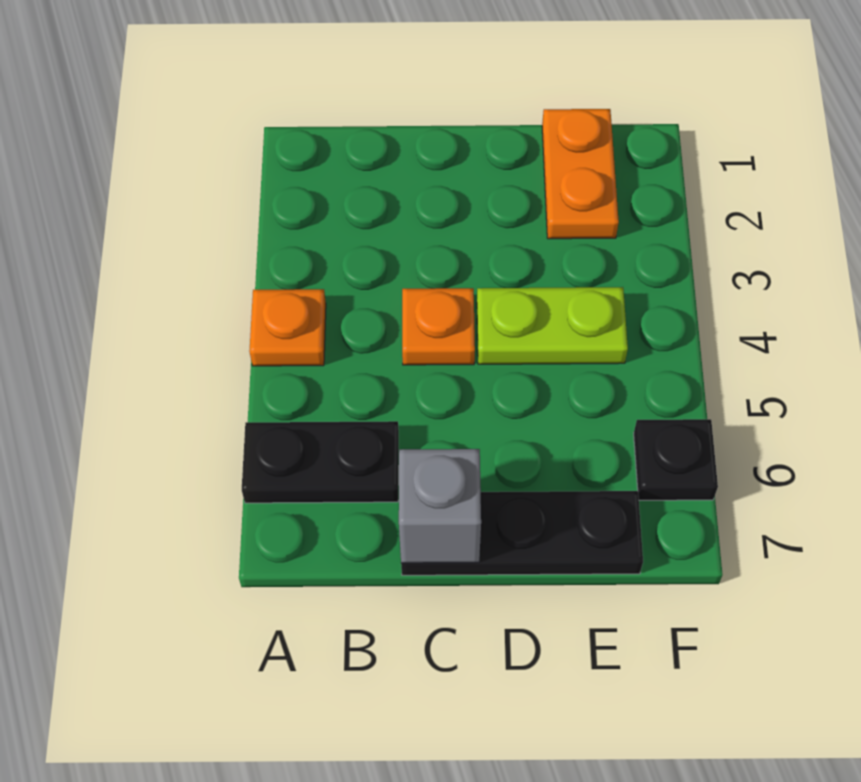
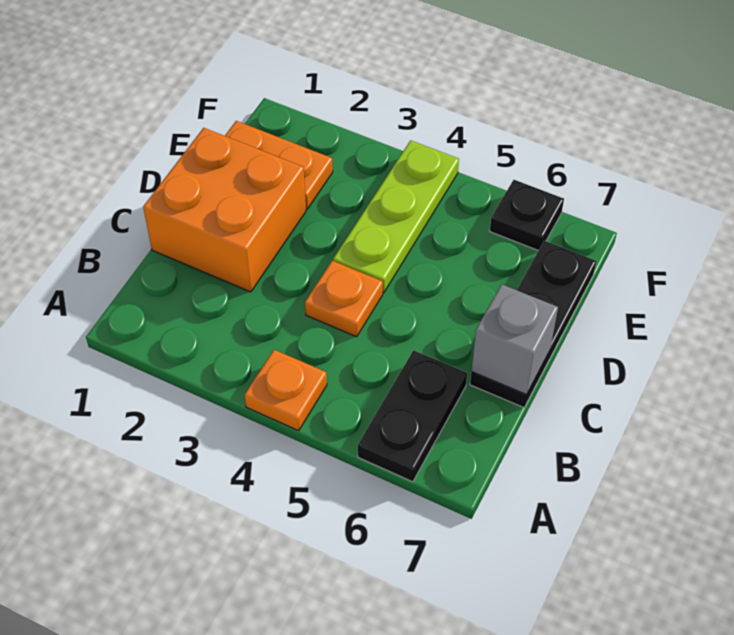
none -> orange brick C1:D2 level 1
lime plate D4:E4 level 1 -> lime plate D4:F4 level 1

